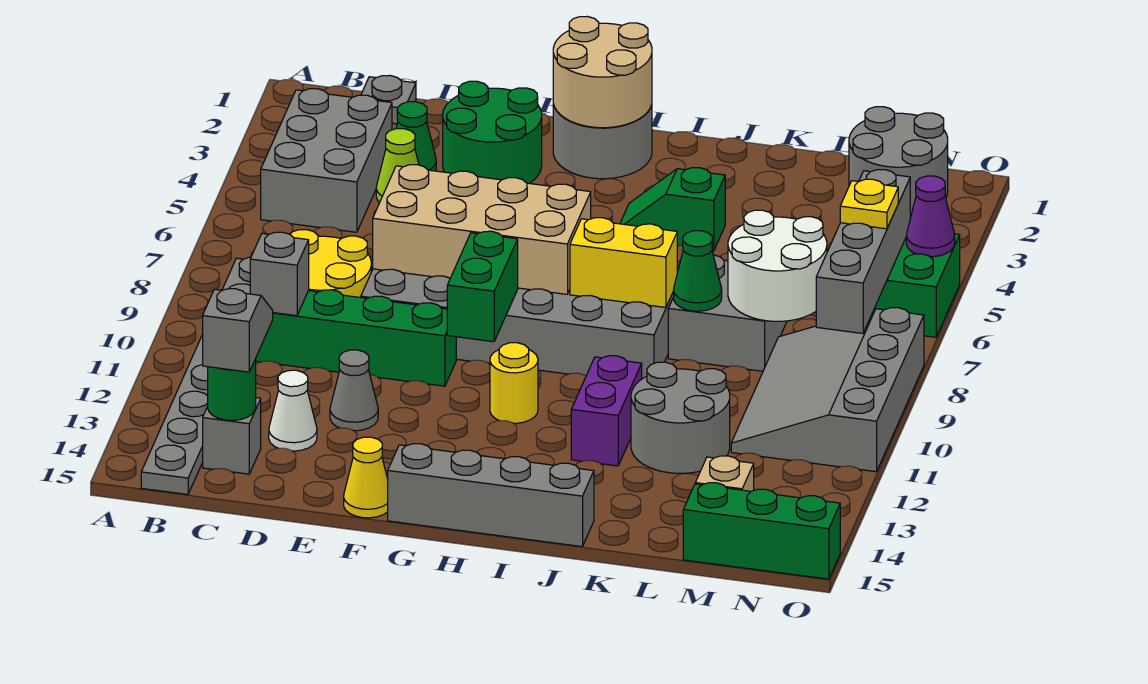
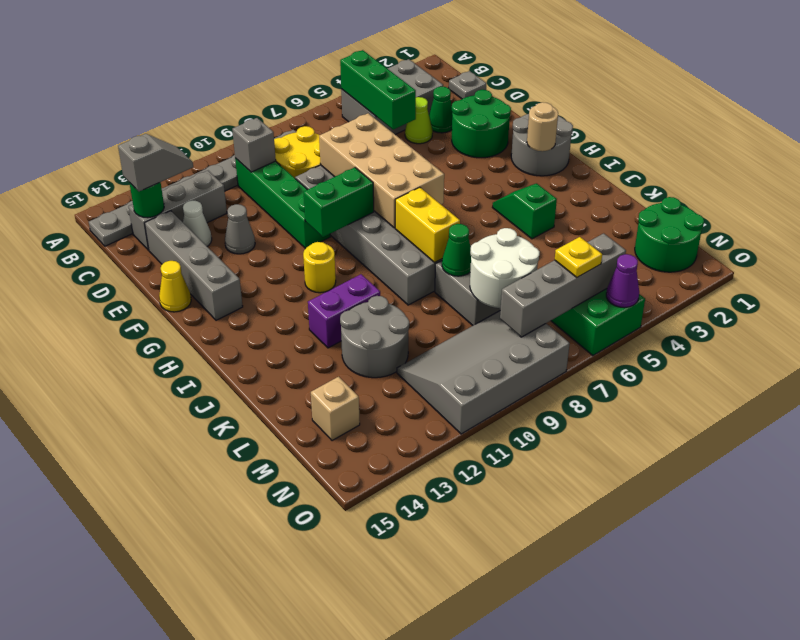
grey brick C14 level 1 -> grey brick C12:C14 level 1
tan round brick G1:H2 level 2 -> tan round brick H2 level 2
grey brick G15:J15 level 1 -> grey brick D14:G14 level 1
grey round brick M1:N2 level 1 -> green round brick M1:N2 level 1
green brick M15:O15 level 1 -> green brick B5:D5 level 2

